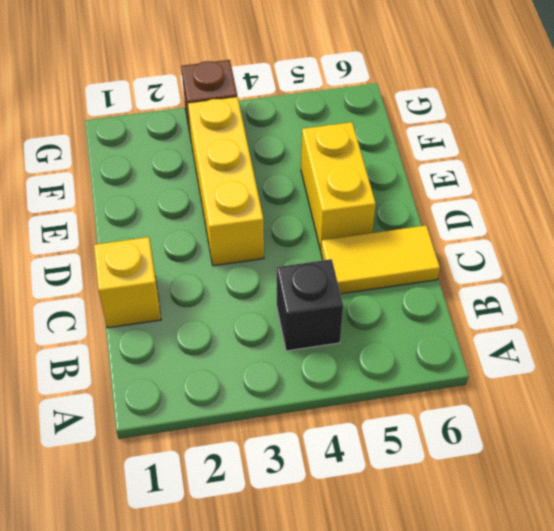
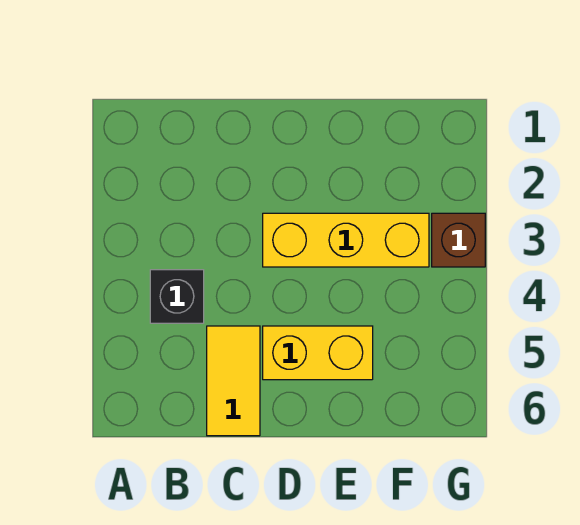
yellow brick C1 level 1 -> none

